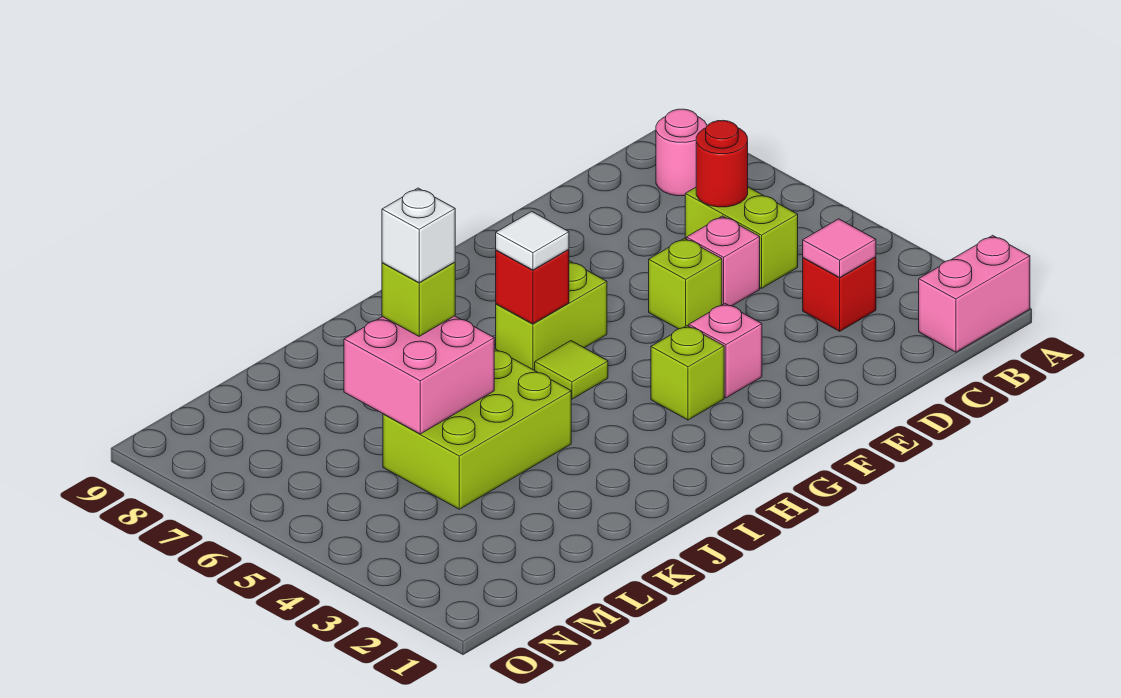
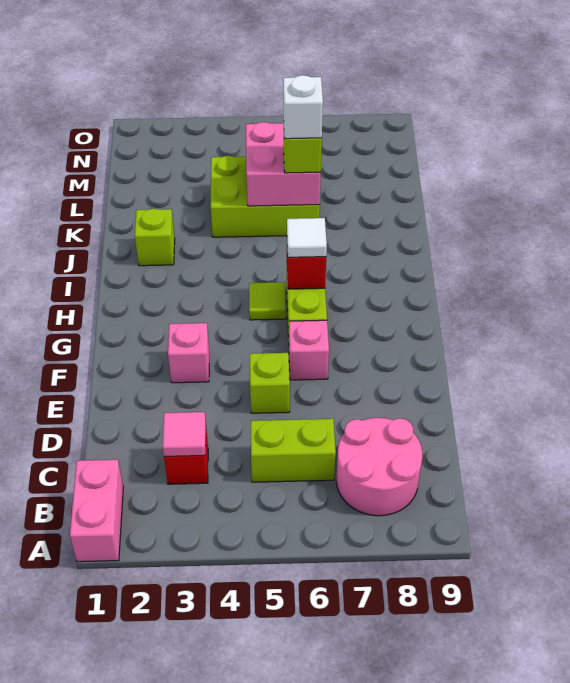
pink round brick B8 level 1 -> pink round brick B7:C8 level 1
red round brick C6 level 2 -> none
pink brick D5 level 1 -> pink brick F6 level 1
lime brick G3 level 1 -> lime brick J2 level 1
lime brick J4:L5 level 1 -> lime brick K4:L6 level 1

